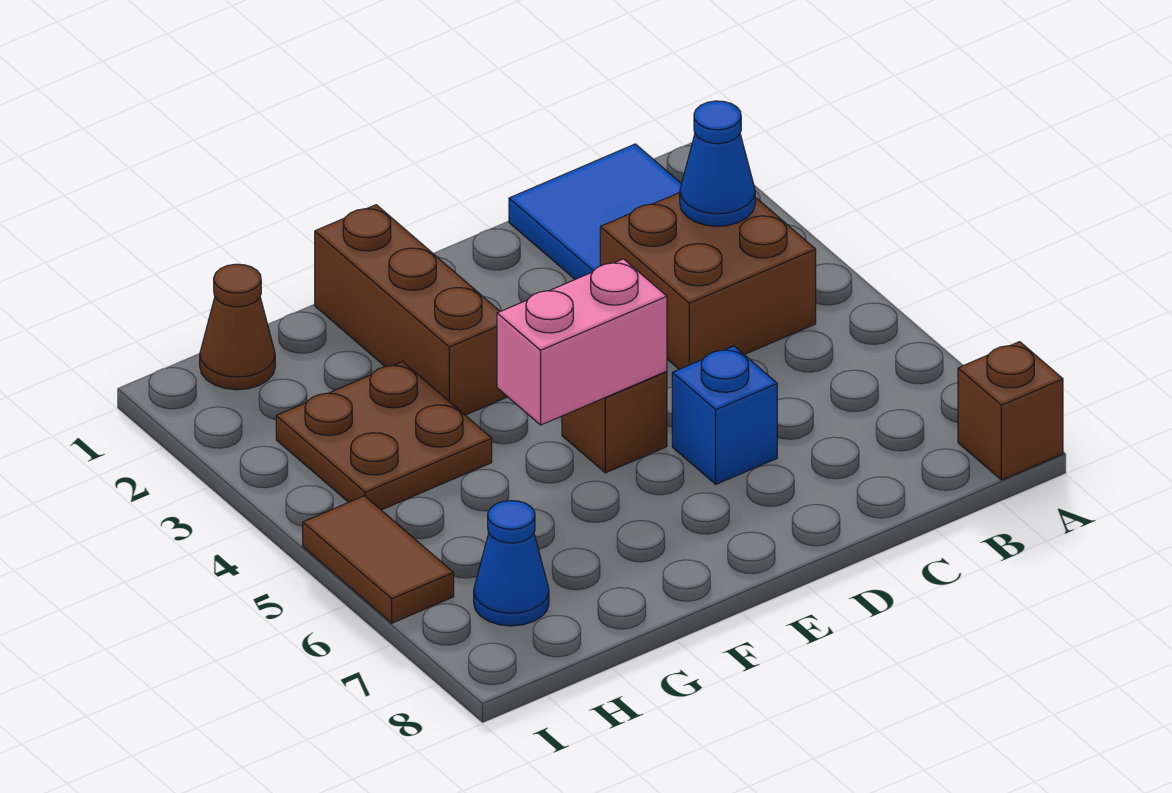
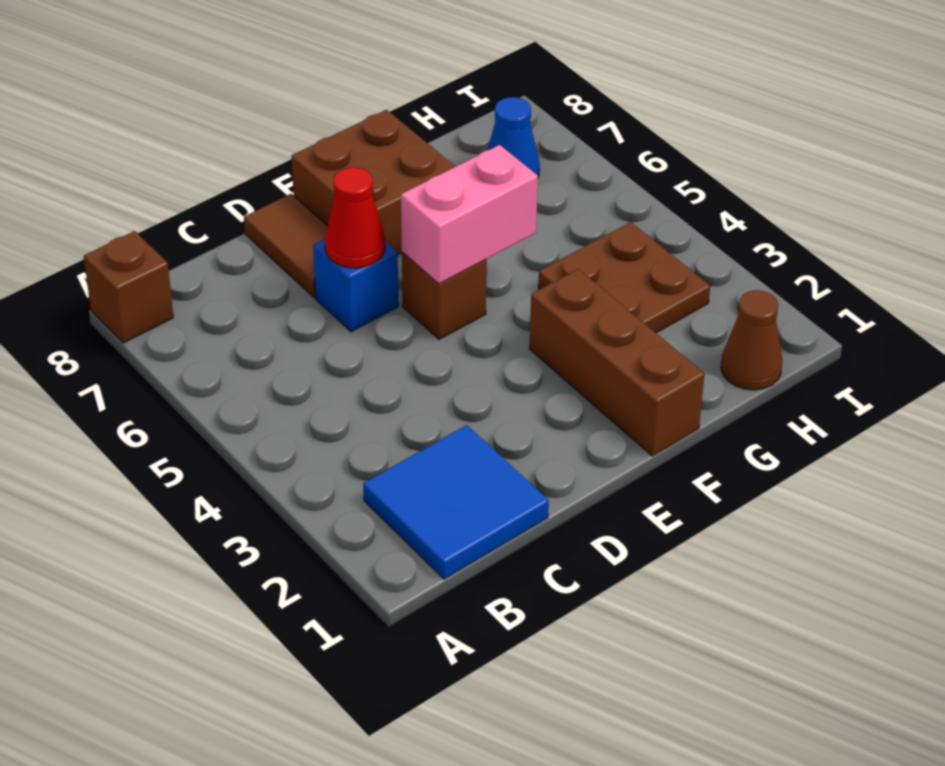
brown brick B3:C4 level 1 -> brown brick E7:F8 level 1
blue cone B3 level 2 -> none
none -> red cone D6 level 2
brown tile I5:I6 level 1 -> brown tile D7:D8 level 1

